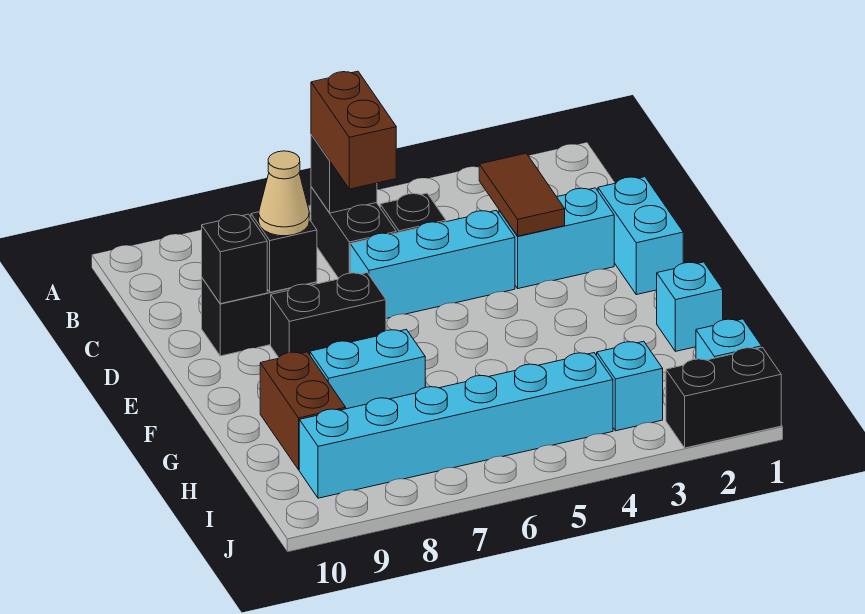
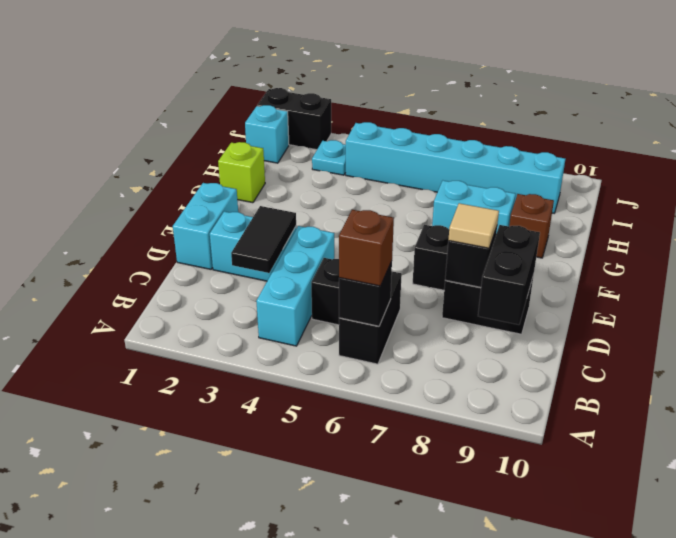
brown brick B6:C6 level 3 -> brown brick B6 level 3
brown tile C3:D3 level 2 -> black tile C3:D3 level 2
cyan brick D4:D6 level 1 -> cyan brick B4:D4 level 1
tan cone D8 level 3 -> tan tile D8 level 3
black brick D9 level 2 -> black brick C9:D9 level 2
cyan brick G1 level 1 -> lime brick G1 level 1
brown brick G9:H9 level 1 -> brown brick G9 level 1
cyan brick I3 level 1 -> cyan plate I3 level 1

